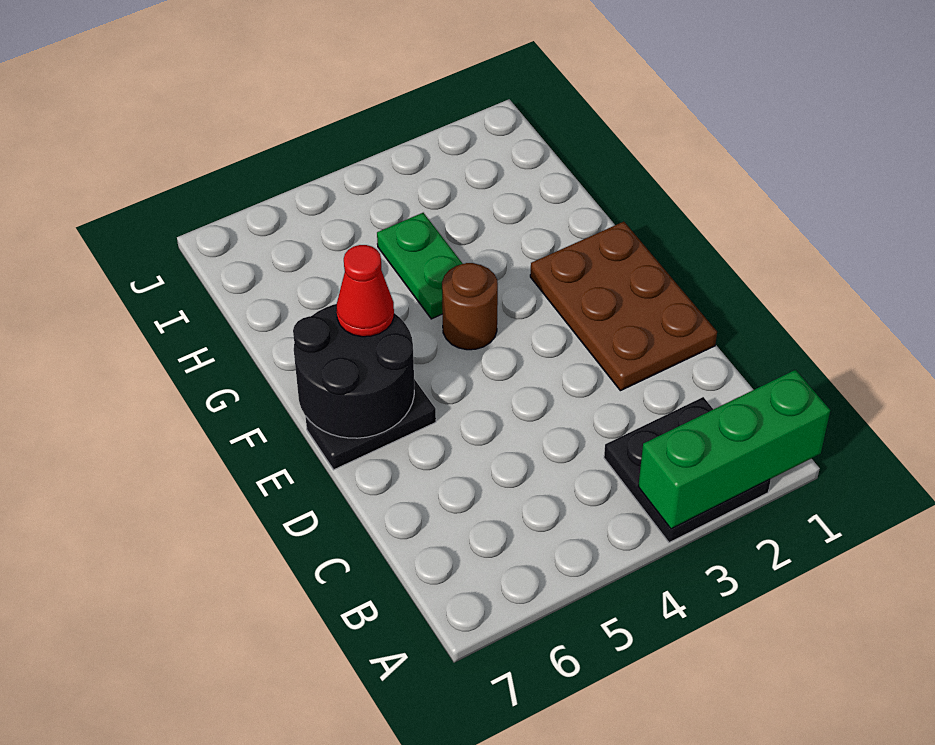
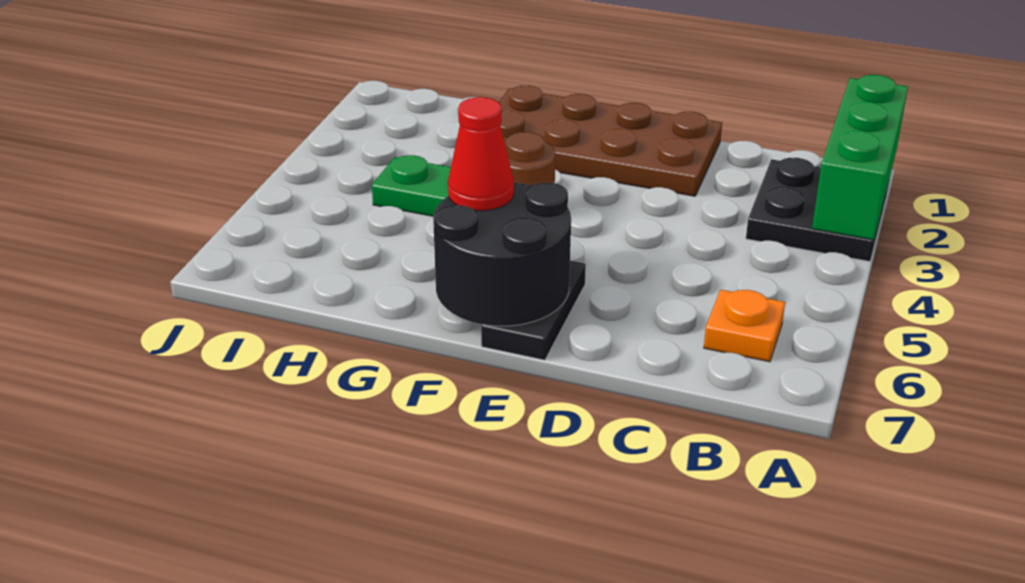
none -> orange plate B6 level 1
brown plate D1:F2 level 1 -> brown plate D1:G2 level 1

